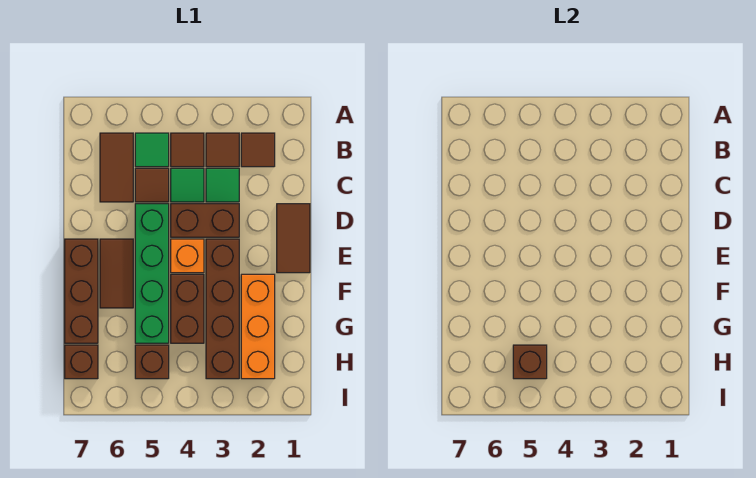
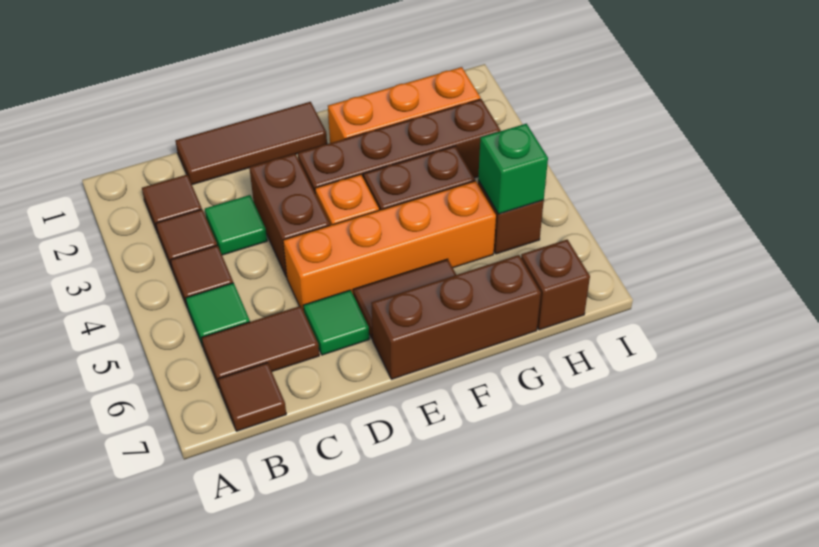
green tile C4 level 1 -> green tile D6 level 1
brown tile C5 level 1 -> brown tile B7 level 1
brown tile D1:E1 level 1 -> brown tile C1:E1 level 1
green brick D5:G5 level 1 -> orange brick D5:G5 level 1
brown brick H5 level 2 -> green brick H5 level 2

